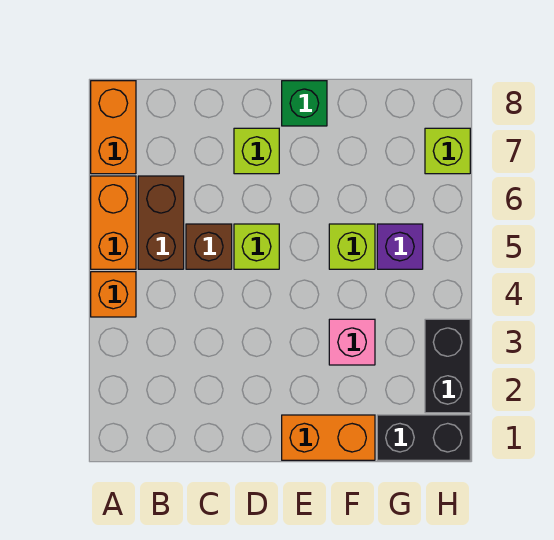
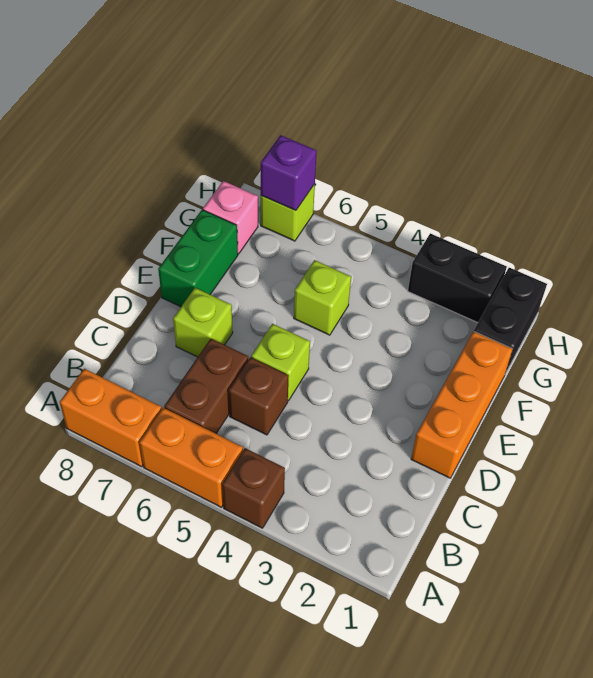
orange brick A4 level 1 -> brown brick A4 level 1
brown brick B5:B6 level 1 -> brown brick B6:C6 level 1
orange brick E1:F1 level 1 -> orange brick D1:F1 level 1
green brick E8 level 1 -> green brick E8:F8 level 1
pink brick F3 level 1 -> pink brick G8 level 1
purple brick G5 level 1 -> purple brick H7 level 2

